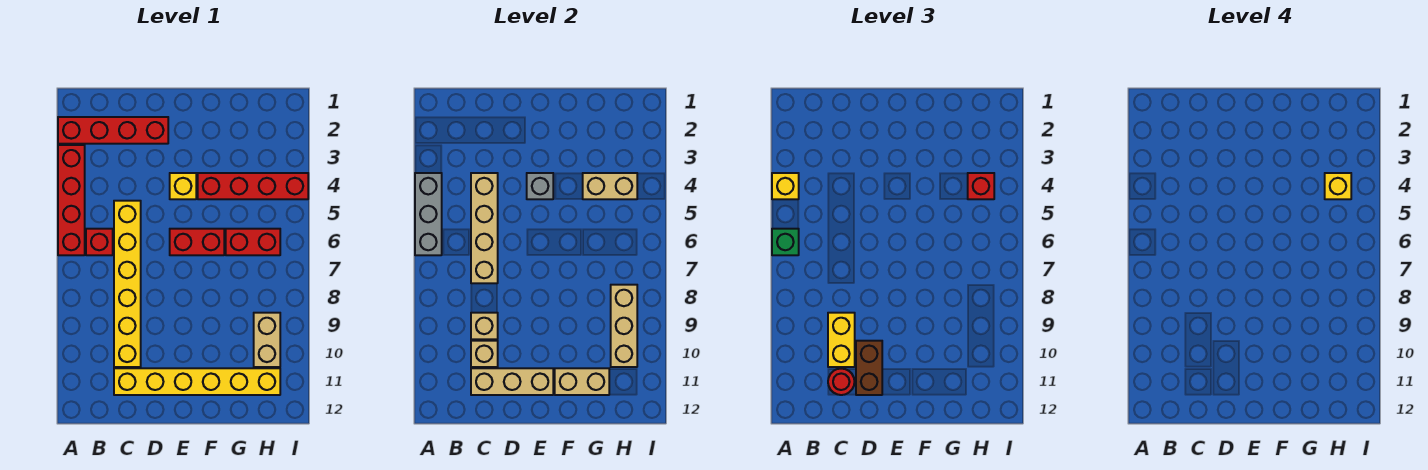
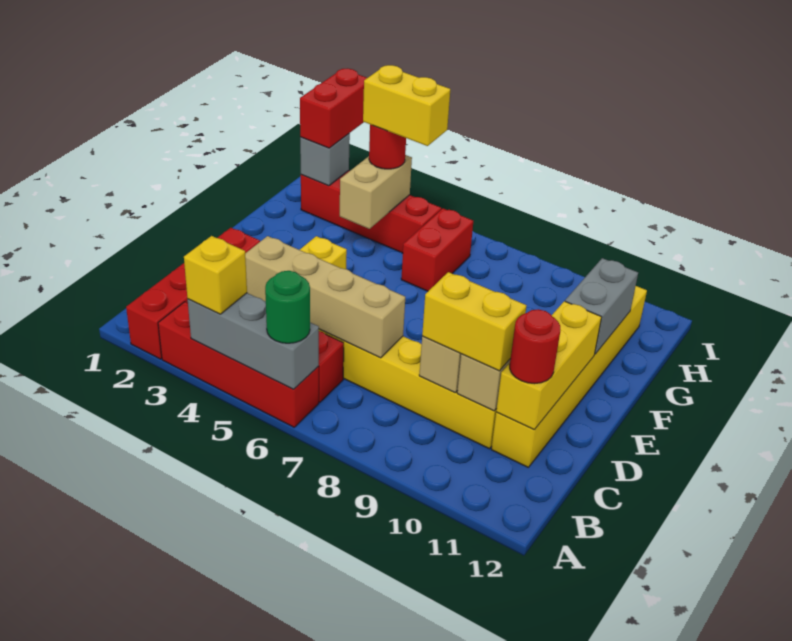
green brick A6 level 3 -> green round brick A6 level 3
tan brick C11:E11 level 2 -> yellow brick C11:E11 level 2
brown brick D10:D11 level 3 -> none
grey brick E4 level 2 -> grey brick H2 level 2
red brick E6:F6 level 1 -> red brick H2:I2 level 3
red brick F4:I4 level 1 -> red brick H2:H5 level 1
tan brick F11:G11 level 2 -> grey brick F11:G11 level 2
red brick H4 level 3 -> red round brick H4 level 3
yellow brick H4 level 4 -> yellow brick H4:H5 level 4
tan brick H8:H10 level 2 -> none
tan brick H9:H10 level 1 -> none

